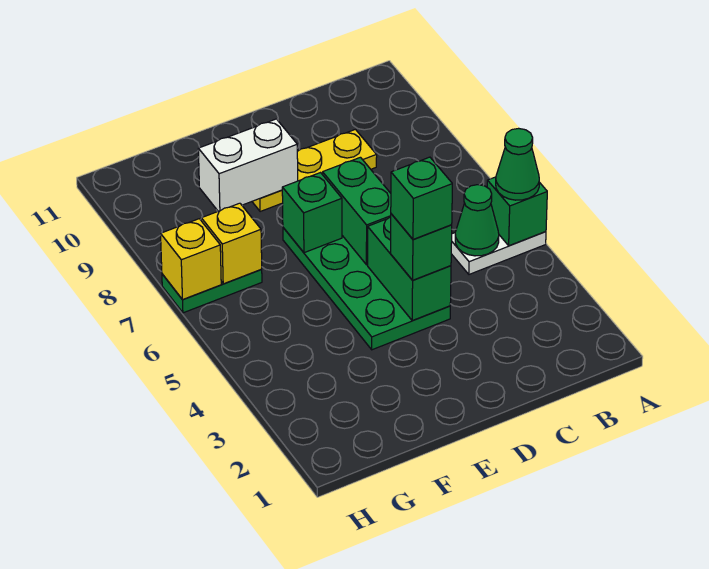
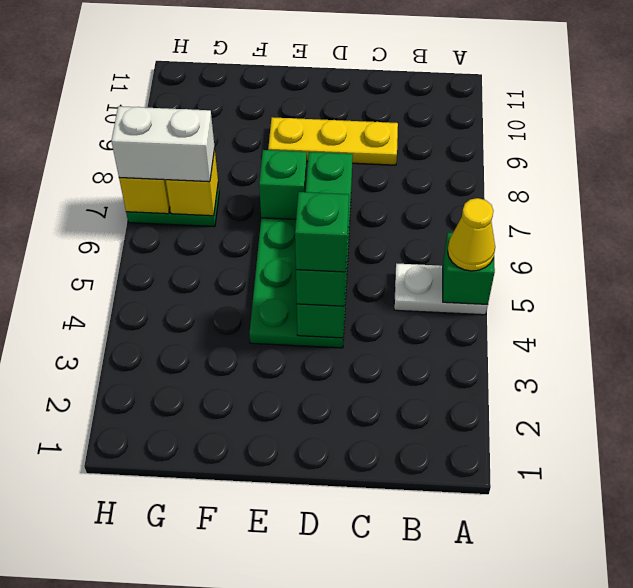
green cone A5 level 3 -> yellow cone A5 level 3
green cone B5 level 2 -> none
white brick E9:F9 level 2 -> white brick G7:H7 level 3

